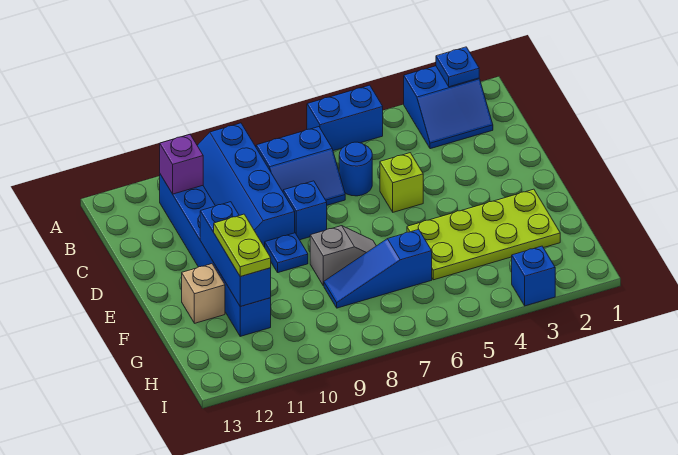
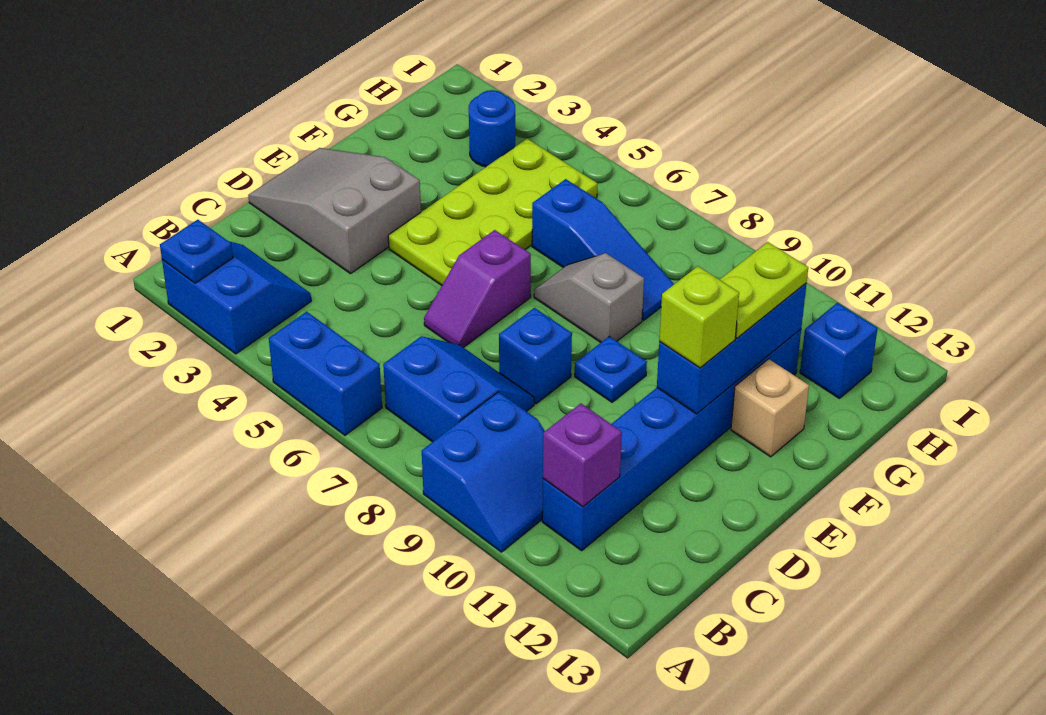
blue slope A9:D10 level 1 top 9 -> blue slope A9:B10 level 1 top 9
blue round brick C6 level 1 -> blue round brick H3 level 1
none -> grey slope D1:E3 level 1 top 3
lime brick D5 level 1 -> lime brick E11 level 3
none -> purple slope D6:E6 level 1 top E
lime plate F2:G5 level 1 -> lime plate E4:H5 level 1
blue brick I3 level 1 -> blue brick H12 level 1

